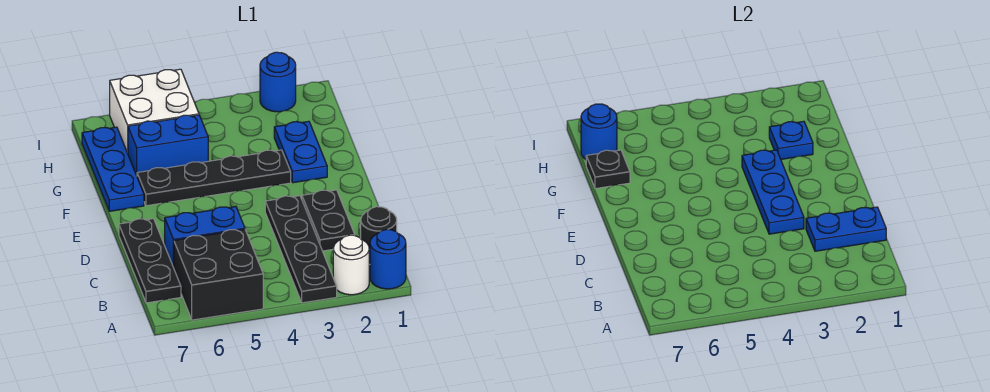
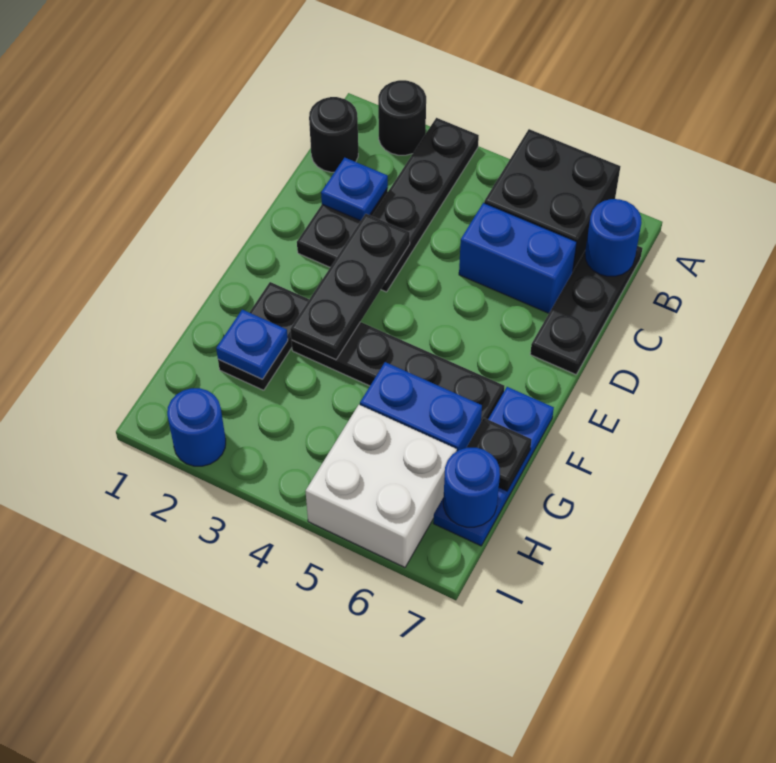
blue round brick A1 level 1 -> blue round brick B7 level 2
white round brick A2 level 1 -> black round brick A2 level 1
blue plate C1:C2 level 2 -> blue plate C2 level 2
blue plate D3:F3 level 2 -> black plate D3:F3 level 2
blue plate F2:G2 level 1 -> black plate F2:G2 level 1

